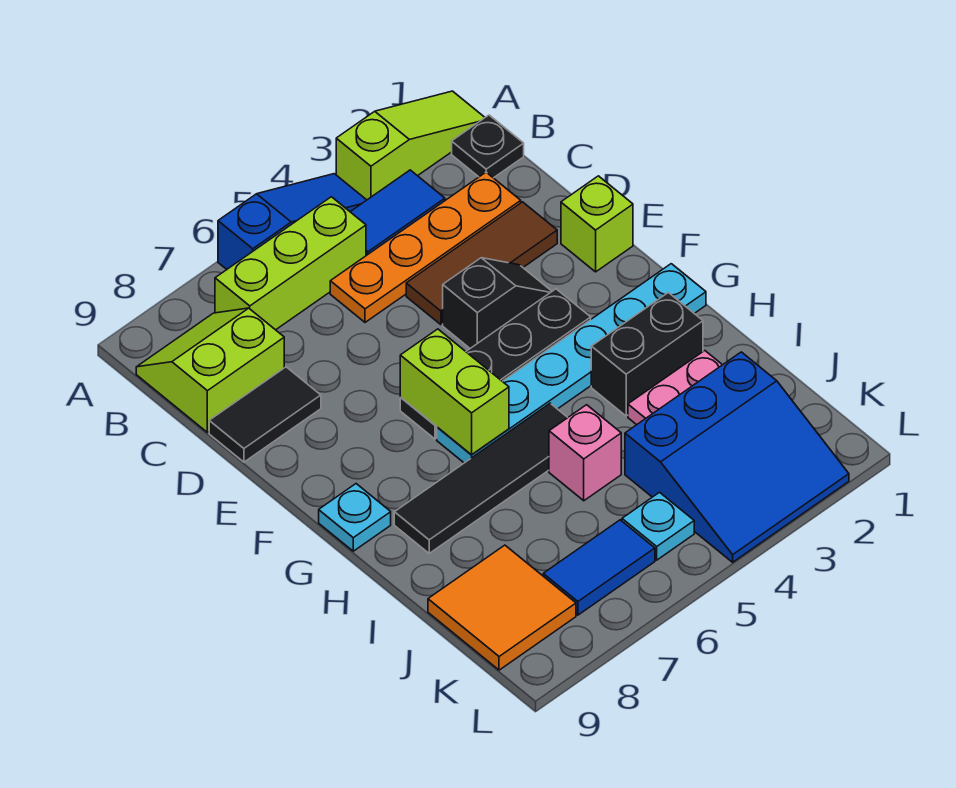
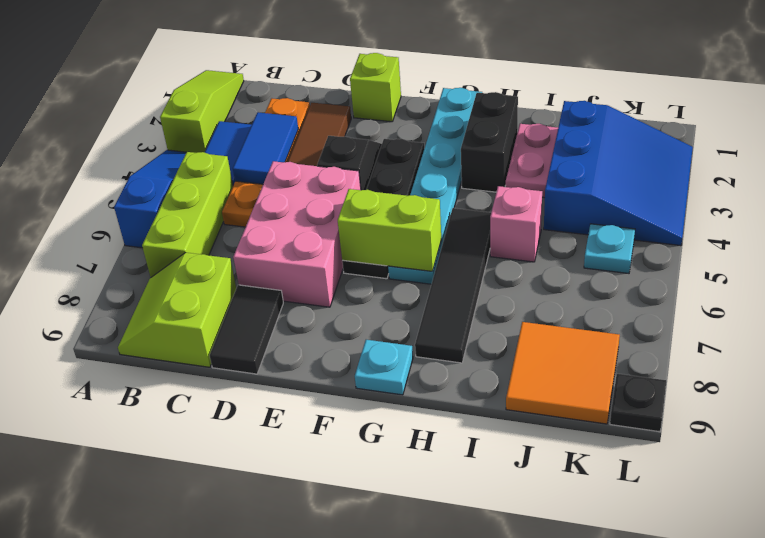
black plate B1 level 1 -> black plate L9 level 1
none -> pink brick D5:E7 level 1
blue tile K6:K7 level 1 -> blue tile C3:C4 level 2

